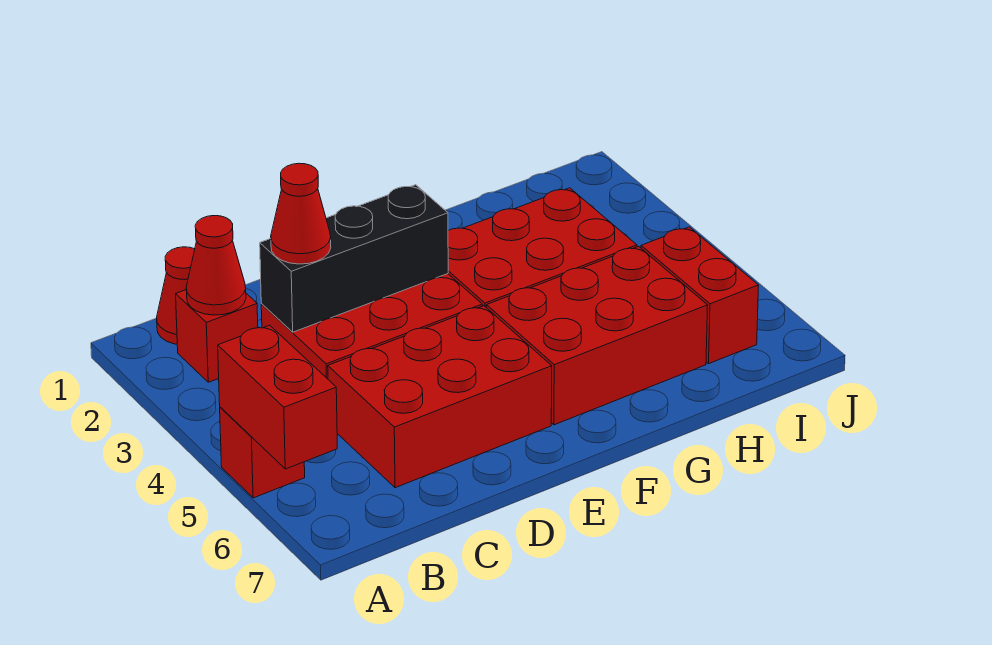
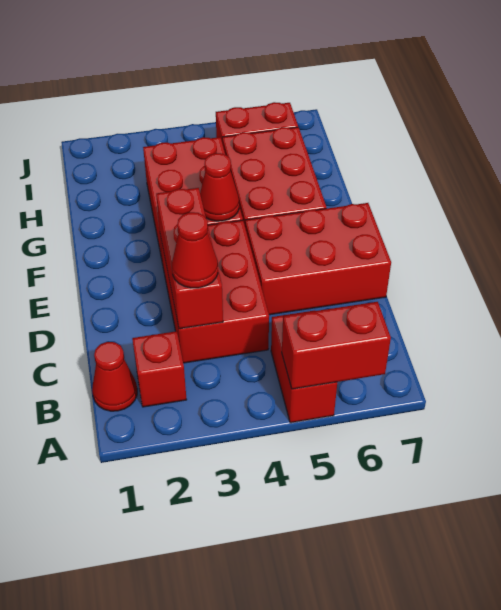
red brick A5 level 1 -> red brick A5:B5 level 1
red cone B2 level 2 -> red cone F4 level 2
black brick C3:E3 level 2 -> red brick C3:E3 level 2
red brick C5:E6 level 1 -> red brick D5:E7 level 1

